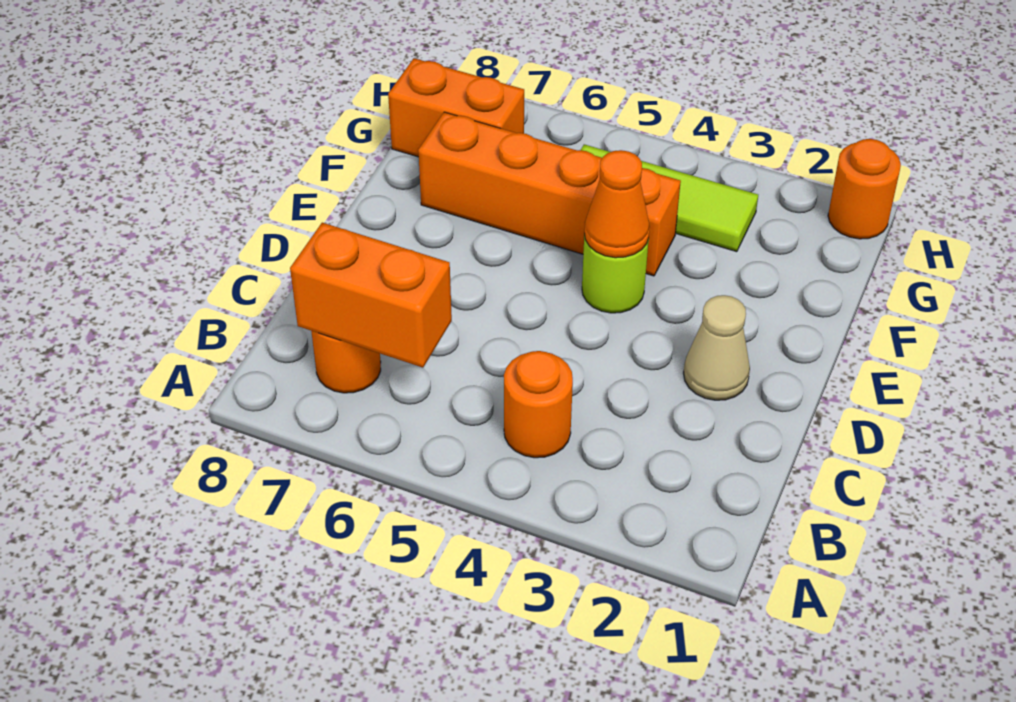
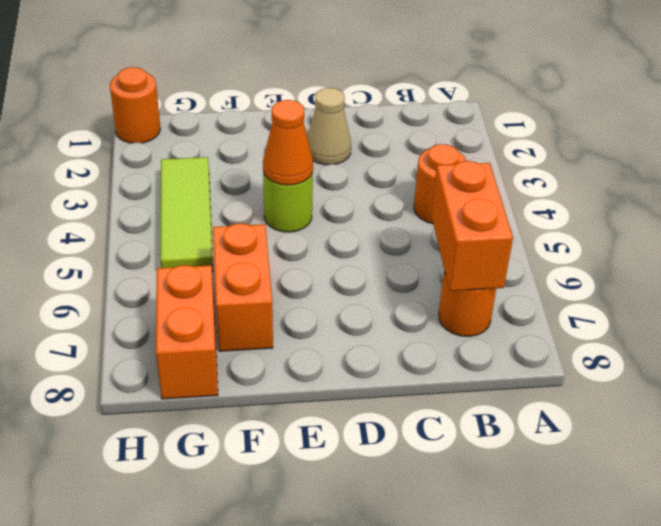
orange brick F4:F7 level 1 -> orange brick F6:F7 level 1

